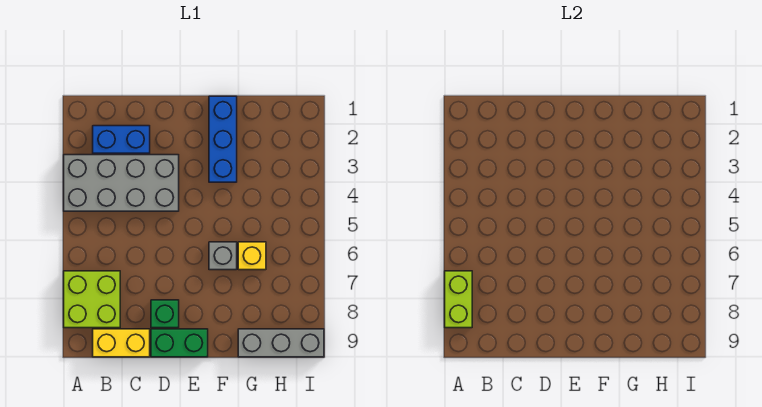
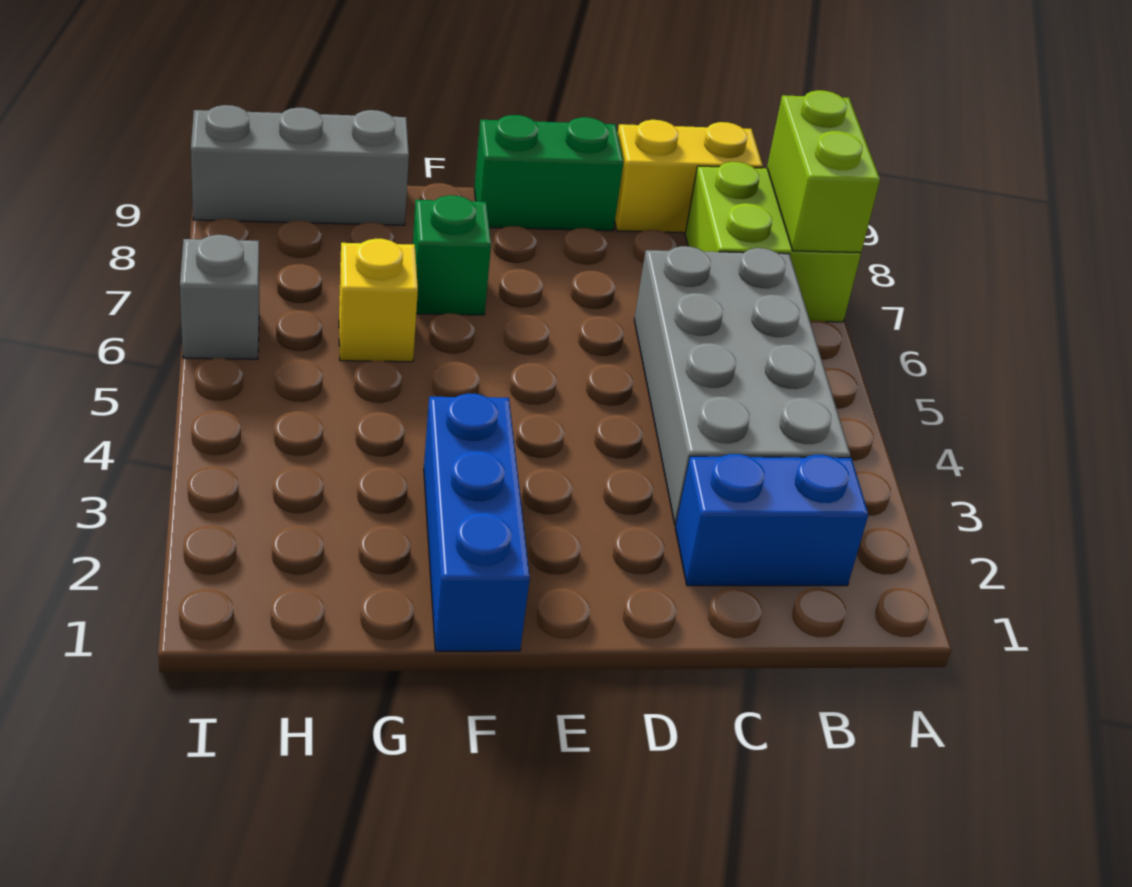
grey brick A3:D4 level 1 -> grey brick B3:C6 level 1
green brick D8 level 1 -> green brick F7 level 1
grey brick F6 level 1 -> grey brick I6 level 1

